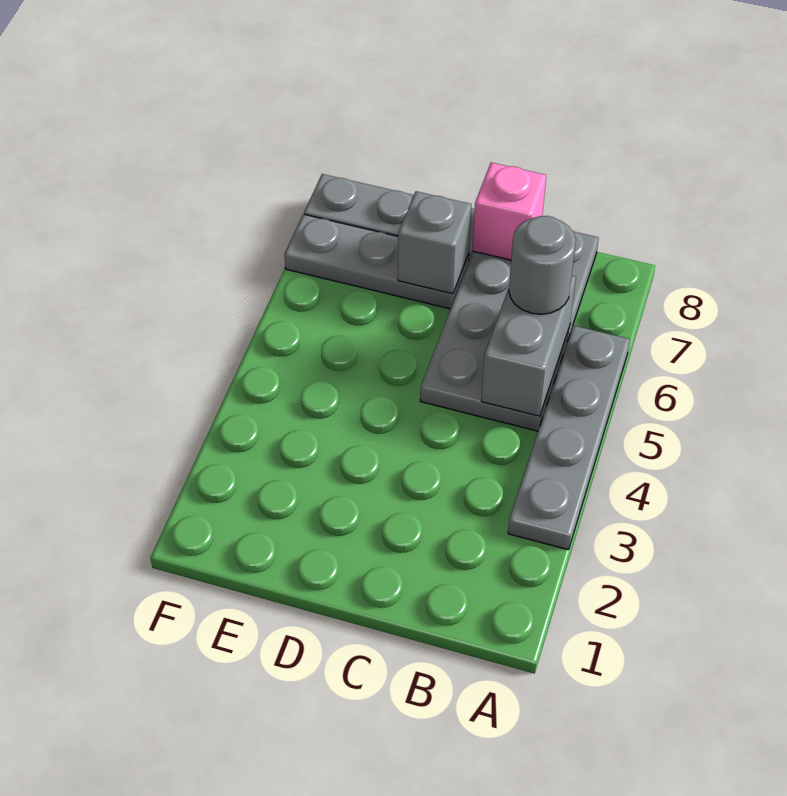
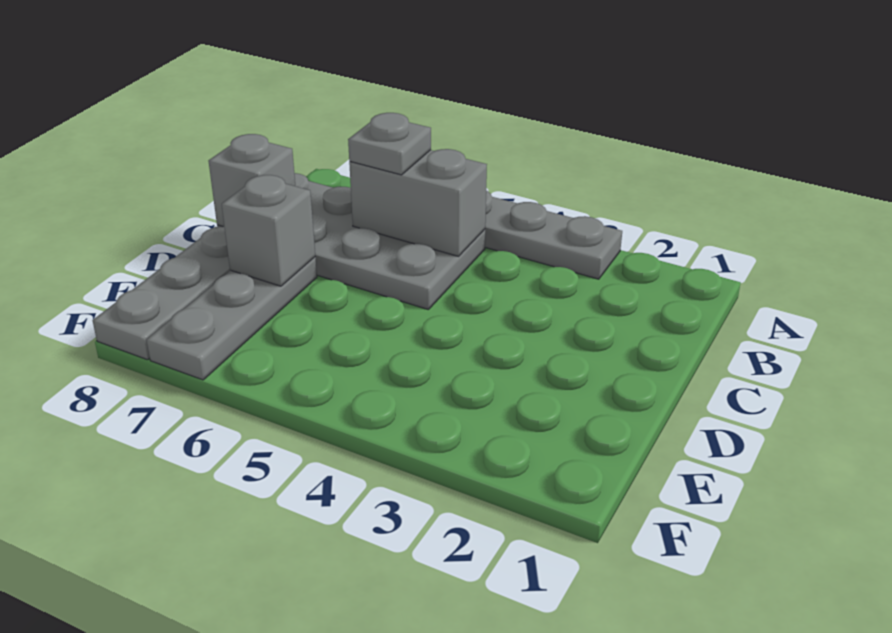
grey round brick B6 level 3 -> grey plate B6 level 3
pink brick C8 level 2 -> grey brick C8 level 2

